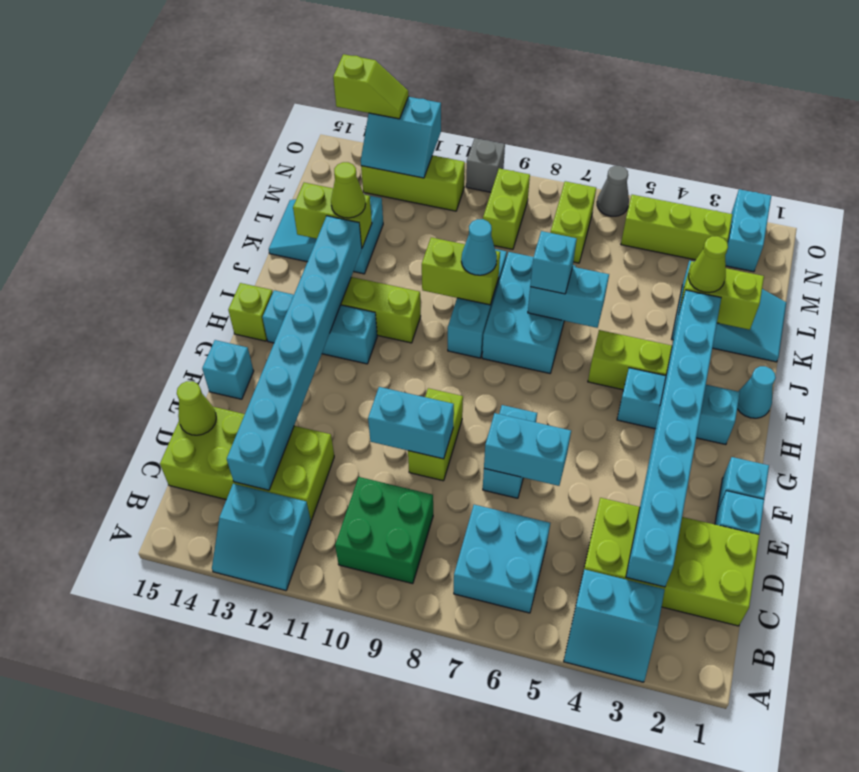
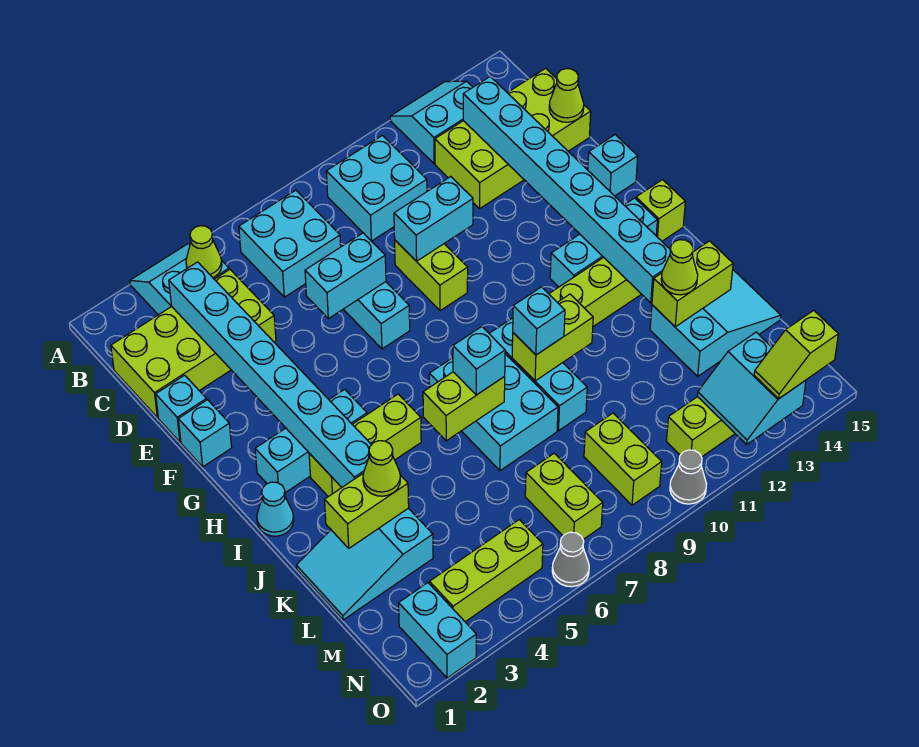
none -> lime cone B4 level 2
green brick B9:C10 level 1 -> cyan brick B9:C10 level 1
cyan brick J6:J7 level 2 -> lime brick J6:J7 level 2
cyan cone J9 level 3 -> cyan brick J9 level 3
cyan slope N12:O13 level 2 top O -> cyan slope N12:O13 level 2 top 13
grey brick O10 level 1 -> grey cone O10 level 1

